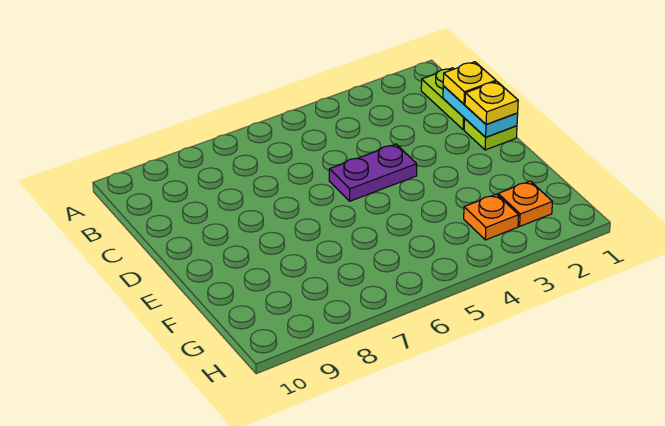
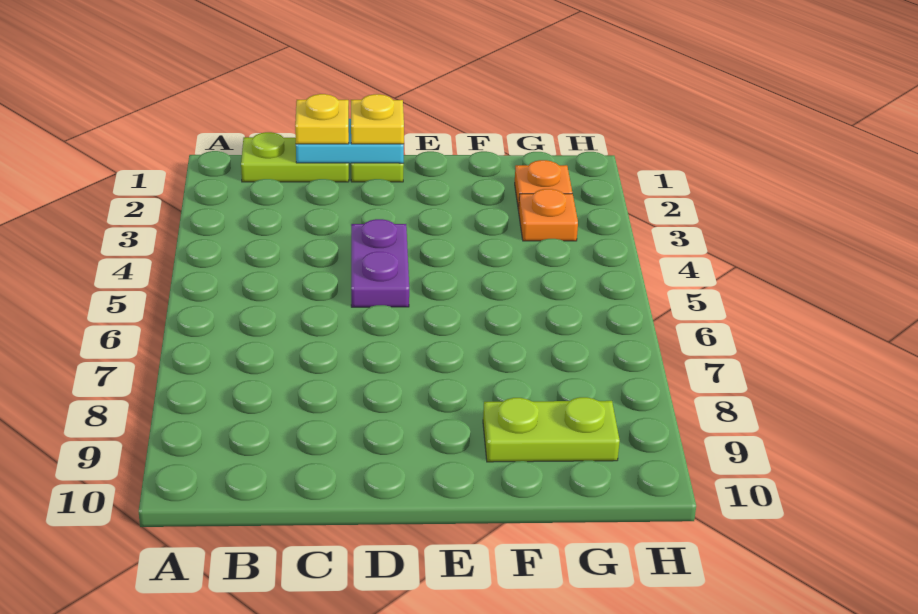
none -> lime plate F9:G9 level 1

